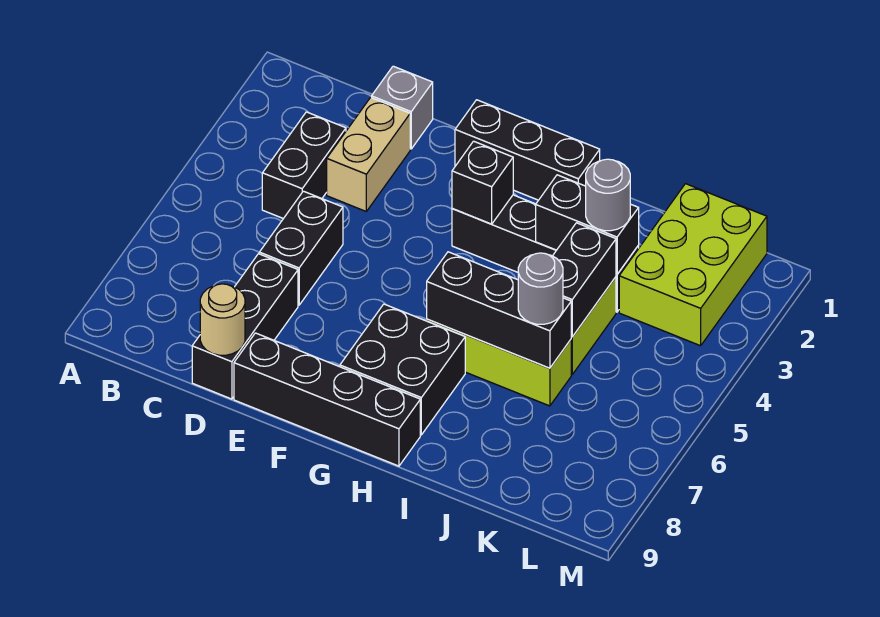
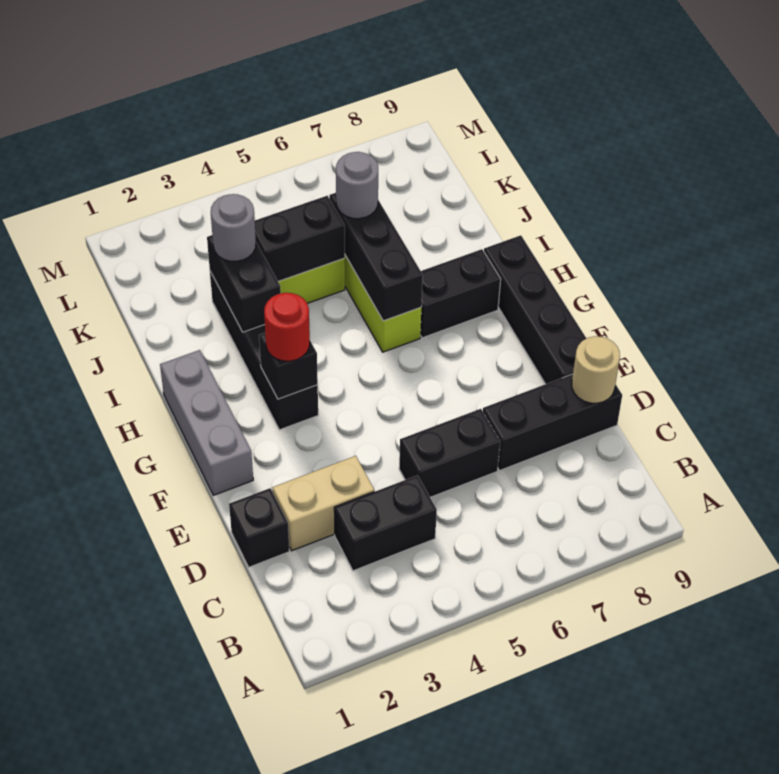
grey brick D1 level 1 -> black brick D1 level 1
black brick F1:H1 level 1 -> grey brick F1:H1 level 1
none -> red round brick G3 level 3
black brick G7:H8 level 1 -> black brick H7:H8 level 1
lime brick K1:L3 level 1 -> none

